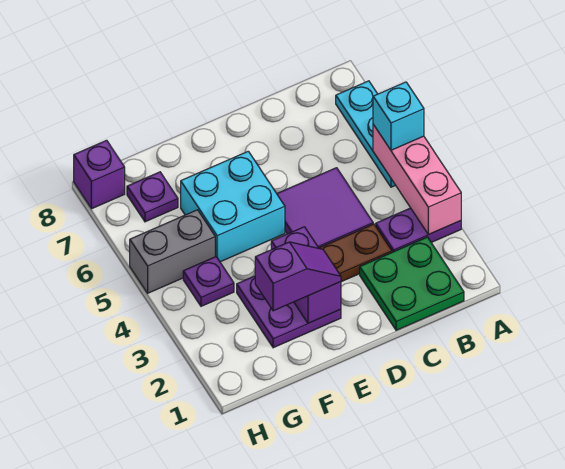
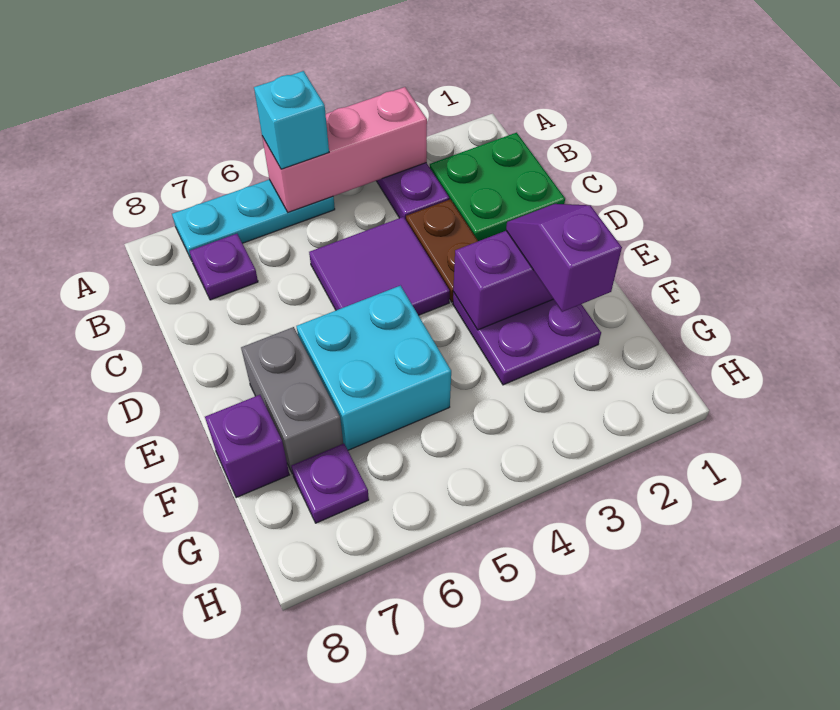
purple plate G4 level 1 -> purple plate B7 level 1
grey brick G5:H5 level 1 -> grey brick E7:F7 level 1
purple brick H8 level 1 -> purple brick F8 level 1

